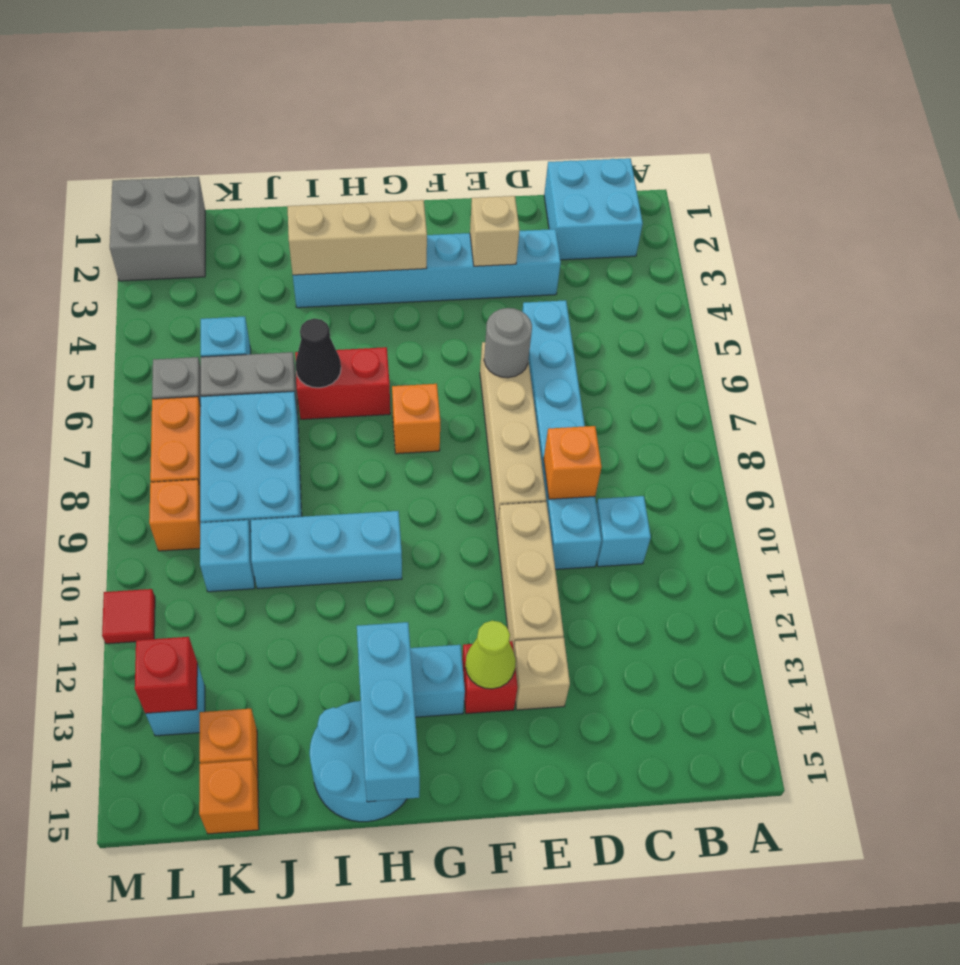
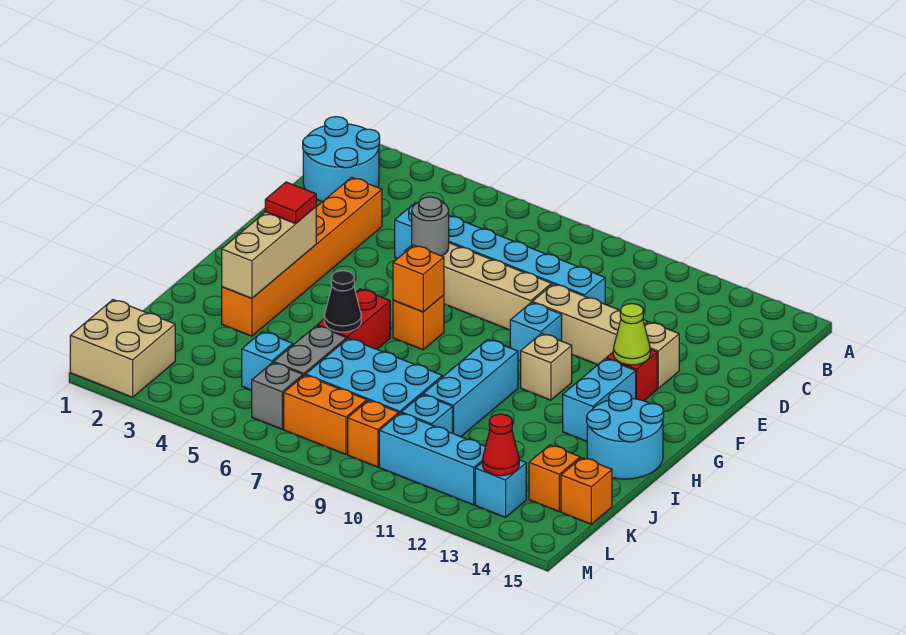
cyan brick B1:C2 level 1 -> cyan round brick B1:C2 level 1
cyan brick C10 level 1 -> cyan brick F10 level 1
cyan brick D3:I3 level 1 -> orange brick D3:I3 level 1
orange brick D9 level 2 -> orange brick G7 level 2
tan brick E3 level 2 -> tan brick G11 level 1
cyan brick H13:H15 level 2 -> cyan brick L10:L12 level 1
grey brick L1:M2 level 1 -> tan brick L1:M2 level 1
red brick L13 level 2 -> red cone L13 level 2
red tile M11 level 1 -> red tile G3 level 3

